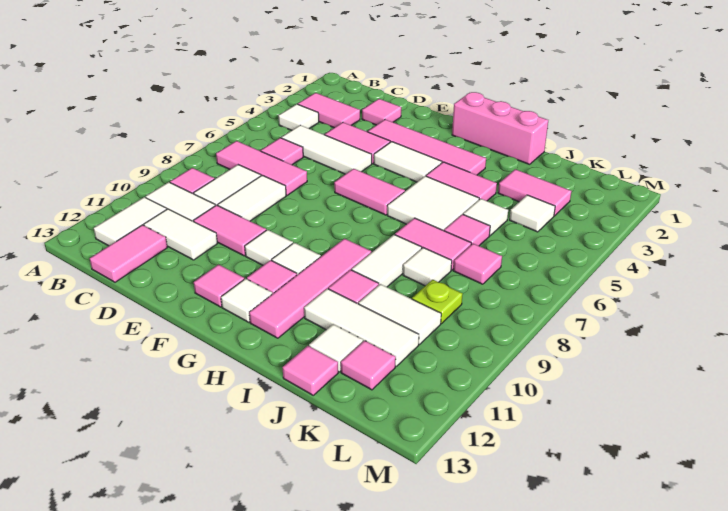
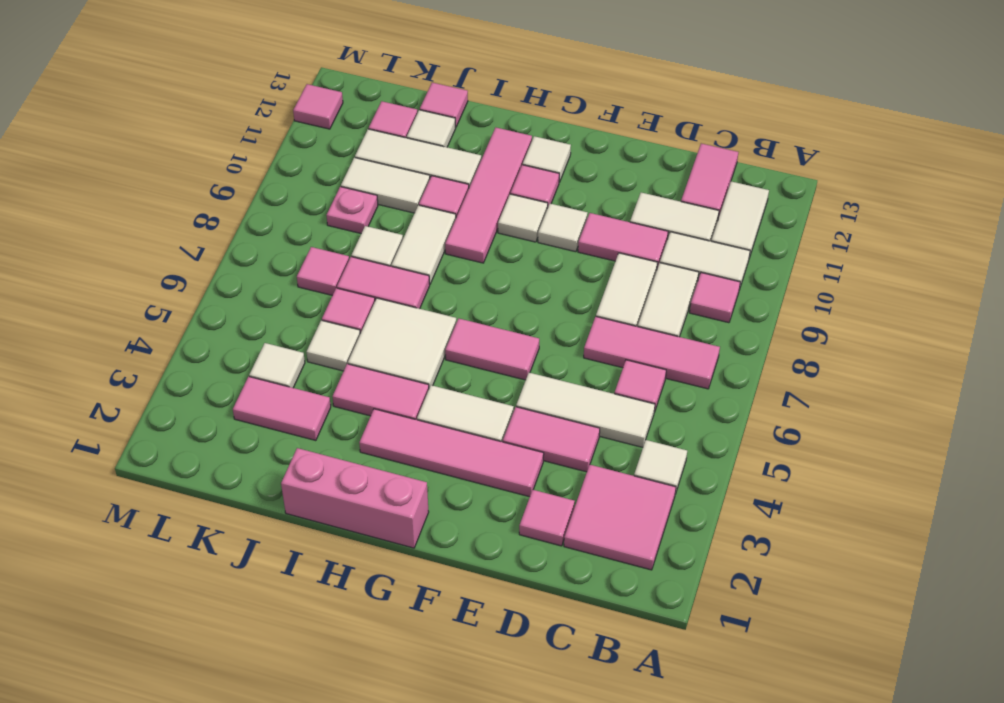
pink tile B3:C3 level 1 -> pink tile B2:C3 level 1
pink tile F12 level 1 -> pink tile M12 level 1
lime plate K9 level 1 -> pink plate K9 level 1

